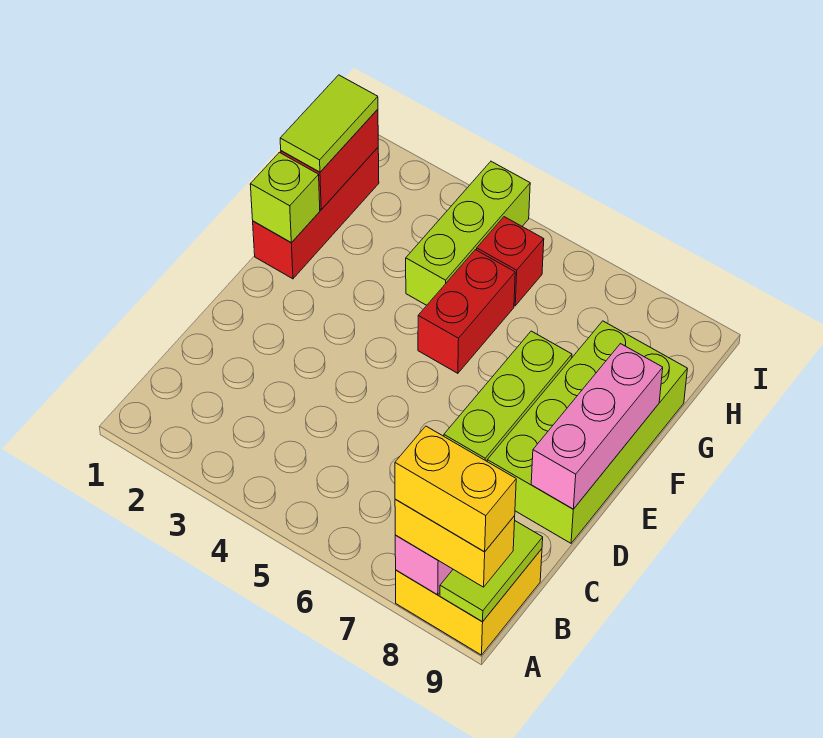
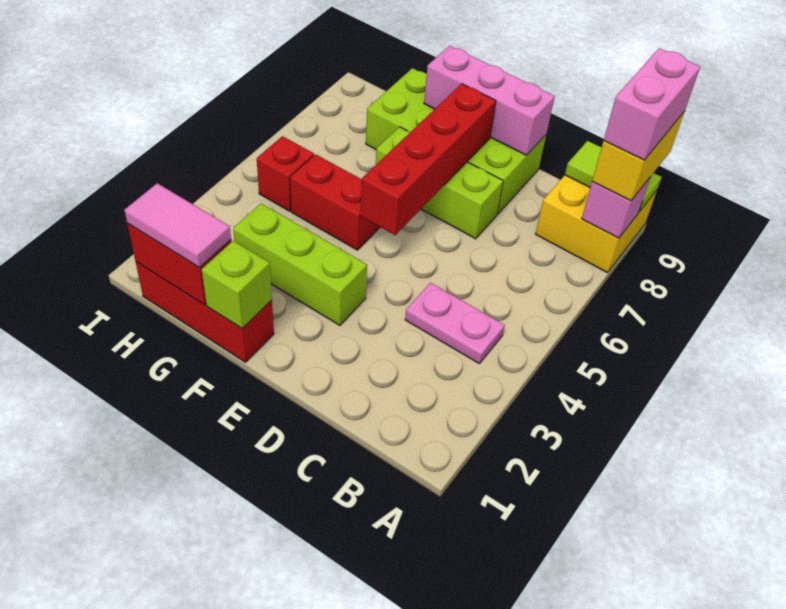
yellow brick A8:A9 level 4 -> pink brick A8:A9 level 4
none -> pink plate B4:C4 level 1
none -> red brick E5:E8 level 2
lime tile G1:H1 level 3 -> pink tile G1:H1 level 3
lime brick G4:I4 level 1 -> lime brick E3:G3 level 1

